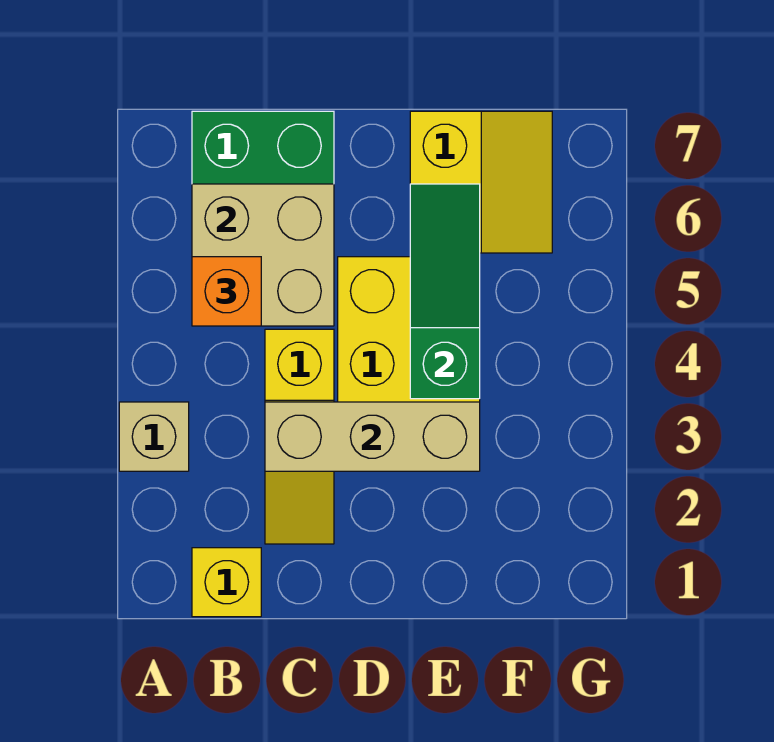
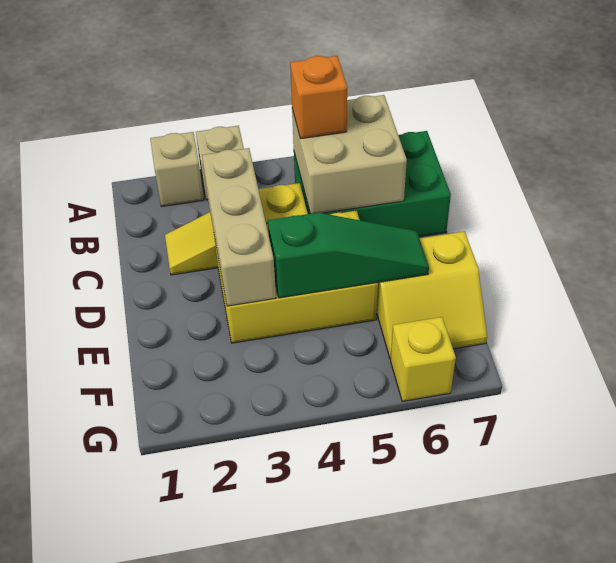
none -> tan brick A2 level 1
yellow brick B1 level 1 -> yellow brick G6 level 1

